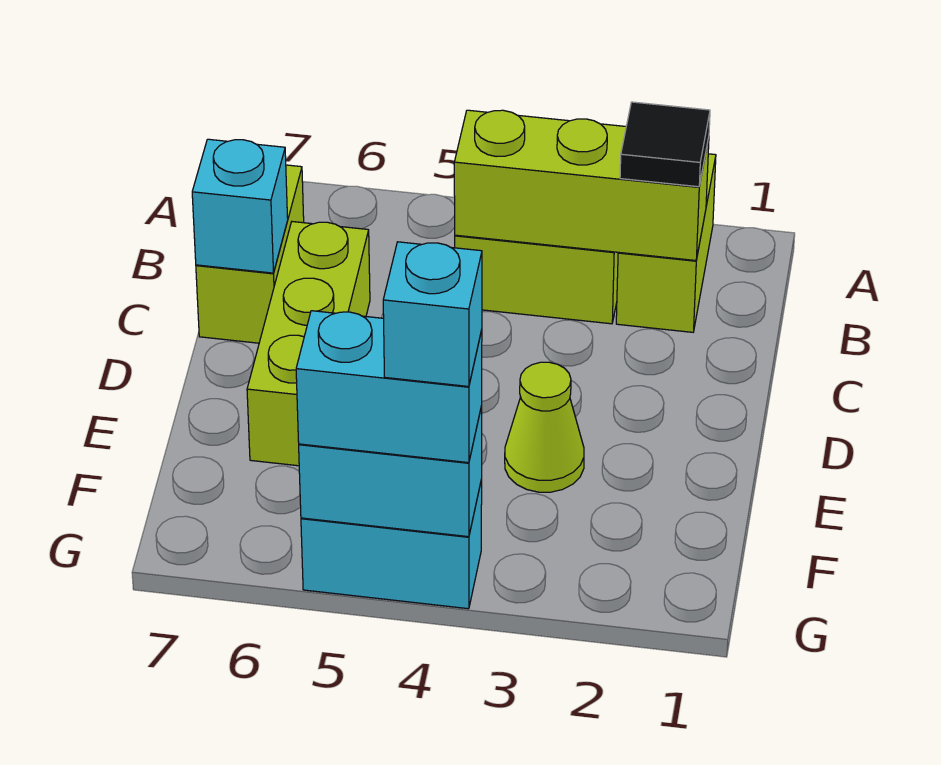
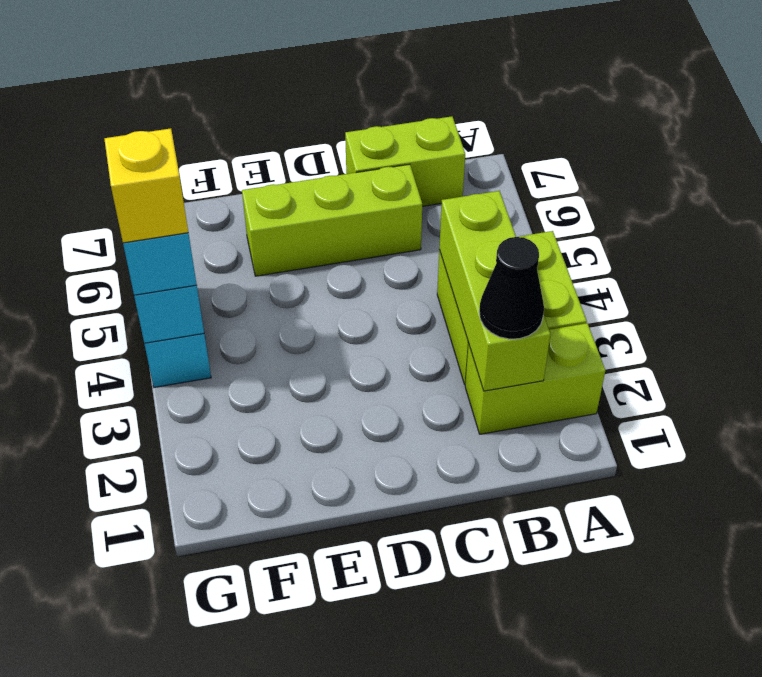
black tile B2 level 3 -> black cone B2 level 3
cyan brick C7 level 2 -> none
lime cone E3 level 1 -> none
cyan brick G4 level 4 -> yellow brick G4 level 4

